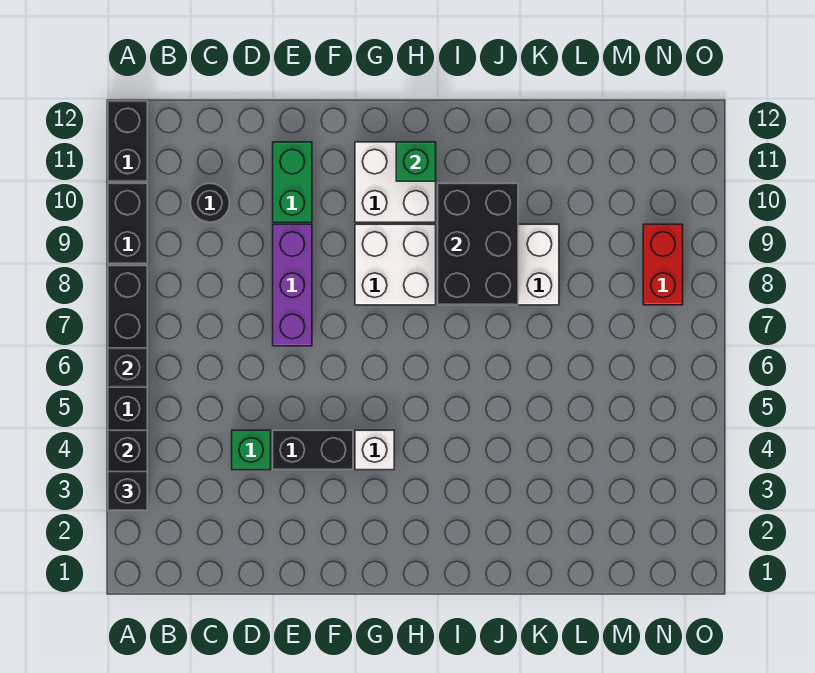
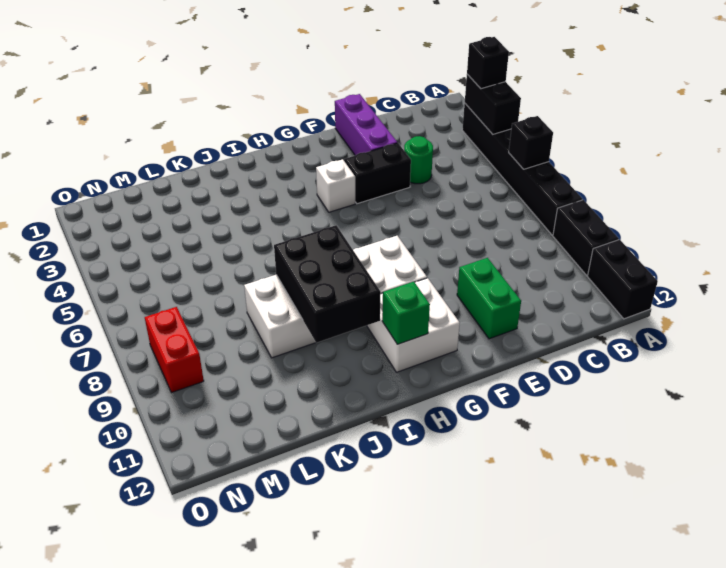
black round brick C10 level 1 -> none
green brick D4 level 1 -> green round brick D4 level 1
purple brick E7:E9 level 1 -> purple brick E1:E3 level 1

